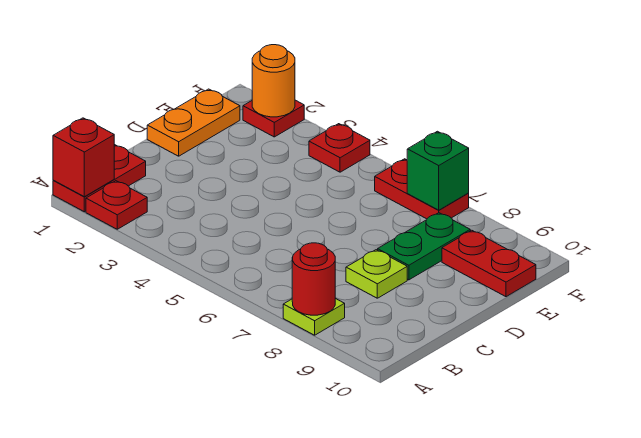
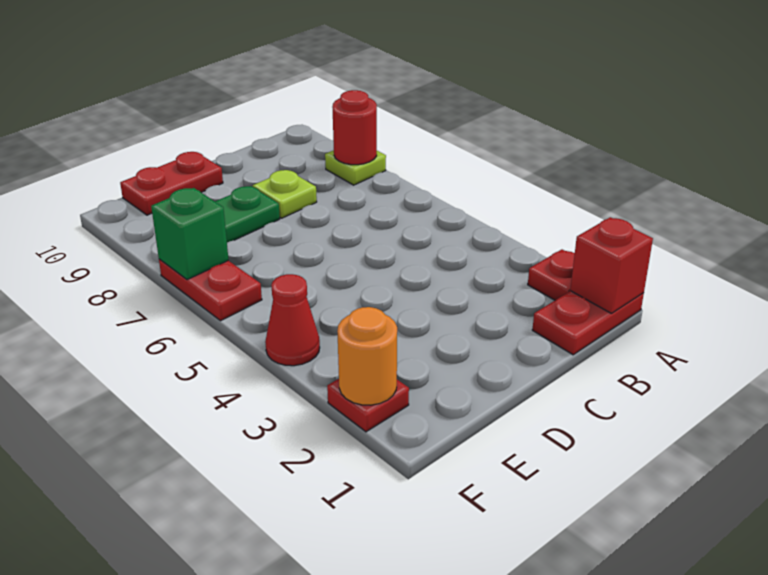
orange plate D1:E1 level 1 -> none
red plate E9:E10 level 1 -> red plate D10:E10 level 1
red plate F4 level 1 -> red cone F4 level 1

